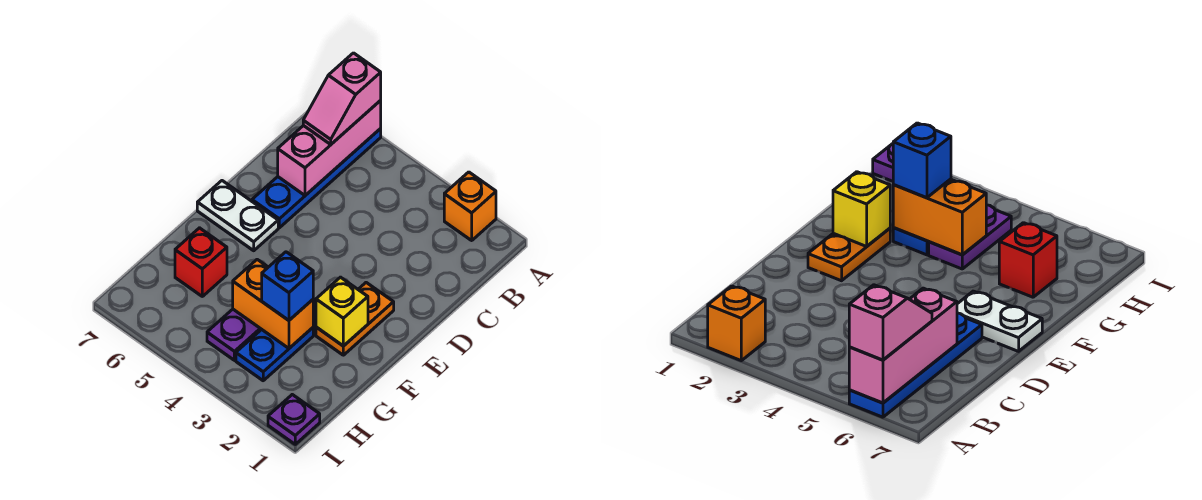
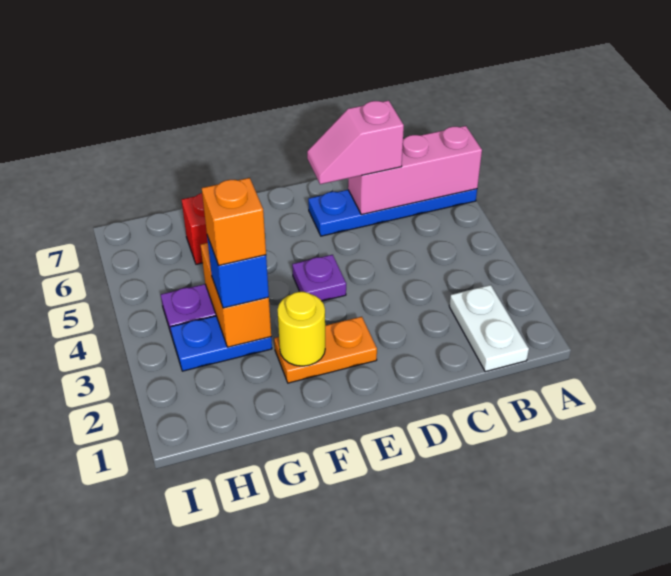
orange brick A2 level 1 -> orange brick G3 level 4
pink slope A6:B6 level 3 top A -> pink slope C6:D6 level 3 top C
white plate E6:E7 level 1 -> white plate B1:B2 level 1
yellow brick F2 level 2 -> yellow round brick F2 level 2
purple plate I1 level 1 -> purple plate E4 level 1

